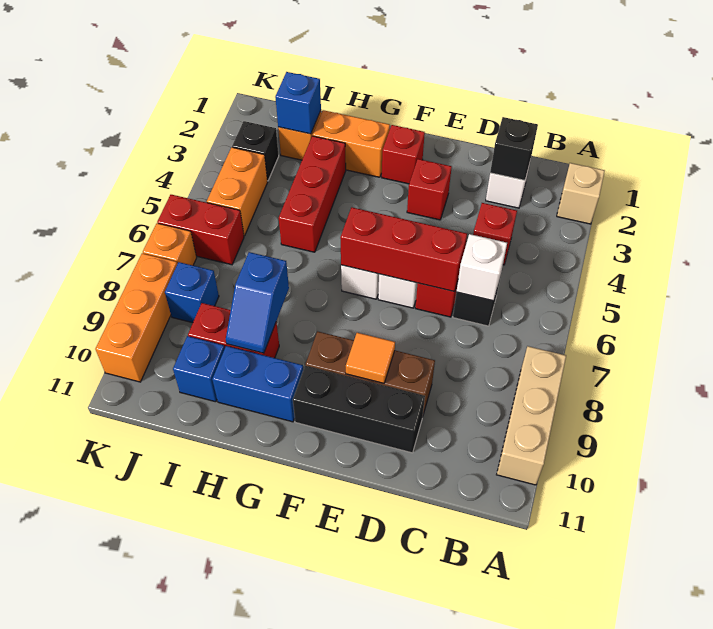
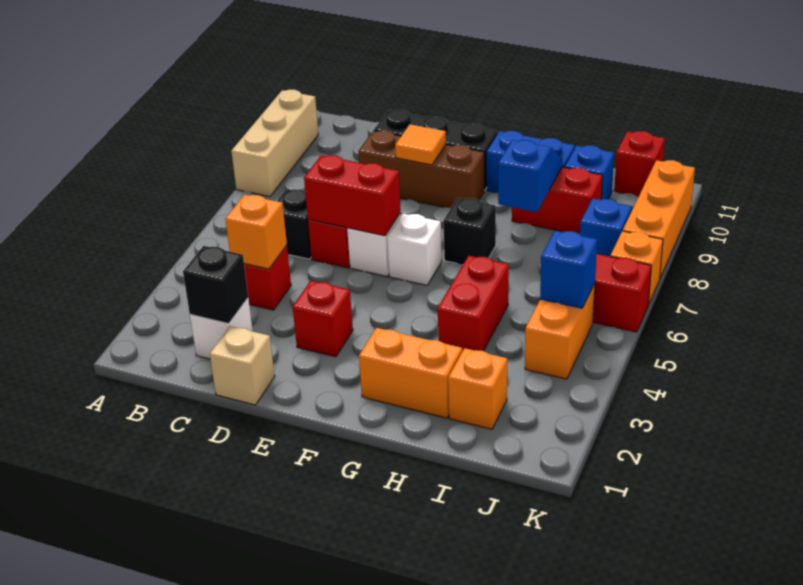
tan brick A2 level 1 -> tan brick D1 level 1
none -> orange brick C4 level 2
white brick C6 level 2 -> none
red brick D6:F6 level 2 -> red brick D6:E6 level 2
red brick F2 level 1 -> red brick J11 level 1
red brick H3:H5 level 1 -> red brick H4:H5 level 1
blue brick I2 level 2 -> blue brick J5 level 2
black brick J3 level 1 -> black brick G7 level 1

